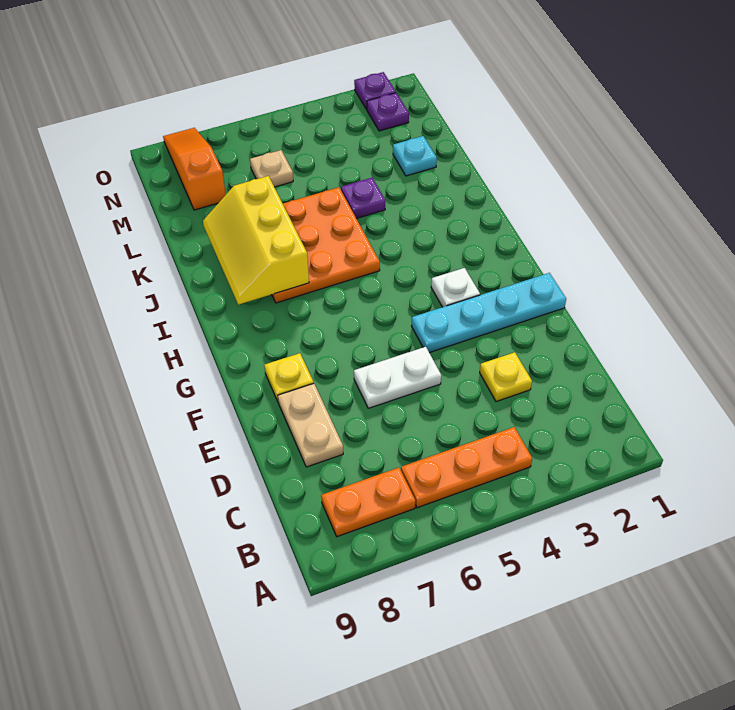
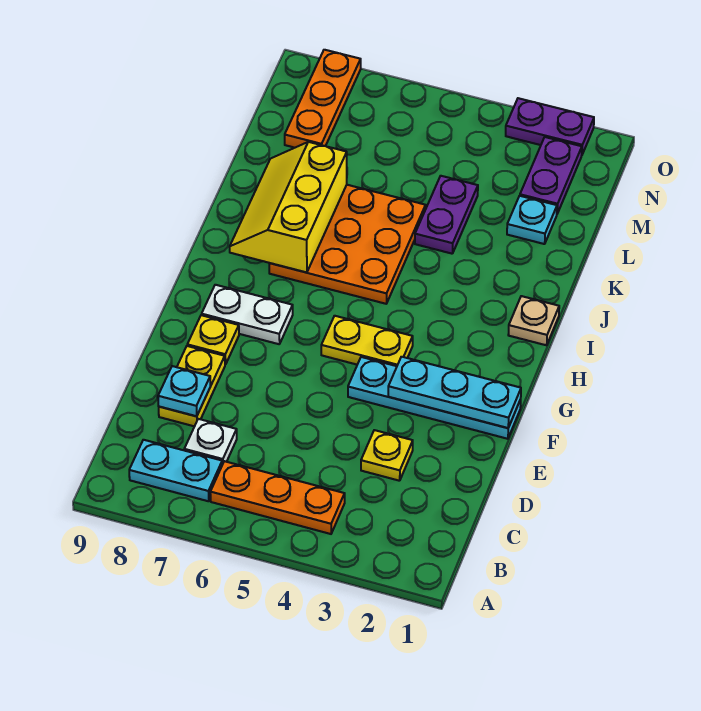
orange plate B7:B8 level 1 -> cyan plate B7:B8 level 1
tan plate D8:E8 level 1 -> yellow plate D8:E8 level 1
none -> cyan plate D8 level 2
white plate E5:E6 level 1 -> white plate G7:G8 level 1
none -> cyan plate F1:F3 level 2
white plate G3 level 1 -> white plate C7 level 1
none -> yellow plate G4:G5 level 1
purple plate K4 level 1 -> purple plate K4:L4 level 1
tan plate M6 level 1 -> tan plate I1 level 1
orange slope M8:O8 level 1 top M -> orange plate M8:O8 level 1
purple plate N2 level 1 -> purple plate M2:N2 level 1
purple plate O2 level 1 -> purple plate O2:O3 level 1

